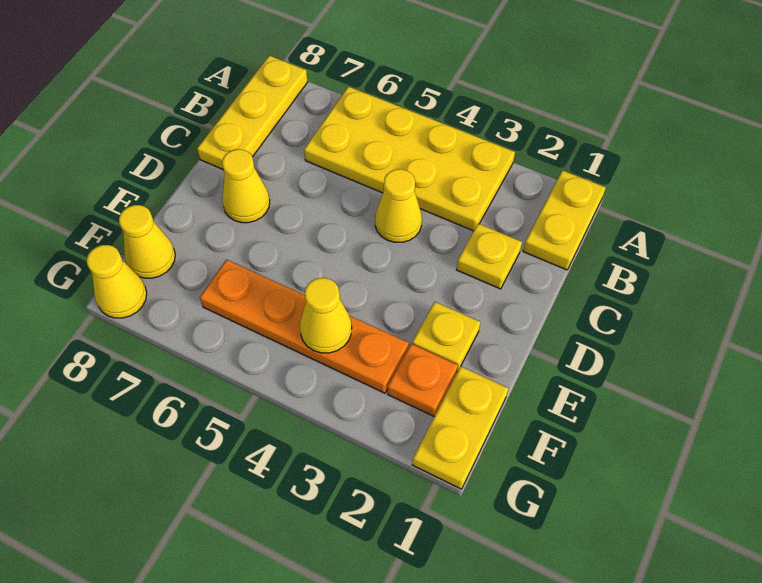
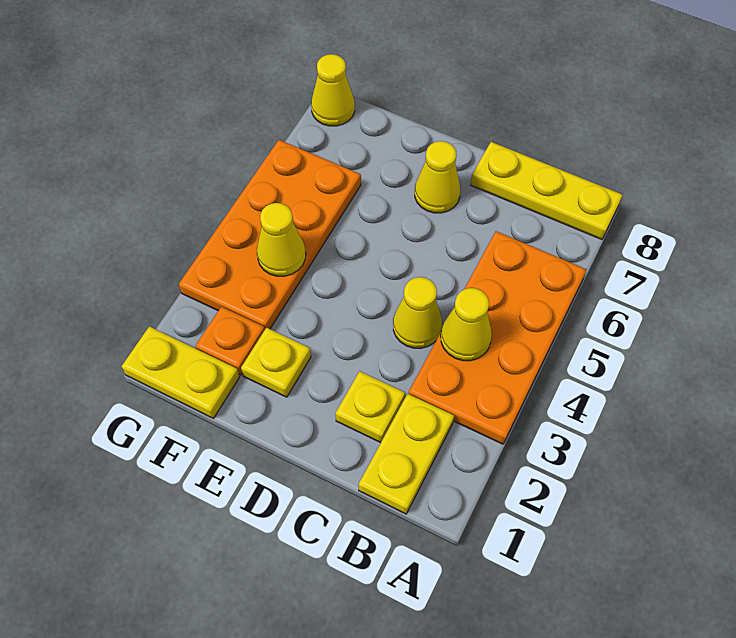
yellow plate A1:B1 level 1 -> yellow plate B1:B2 level 1
yellow plate A3:B6 level 1 -> orange plate A3:B6 level 1
orange plate F3:F6 level 1 -> orange plate F3:G6 level 1
yellow cone F8 level 1 -> yellow cone B4 level 2

